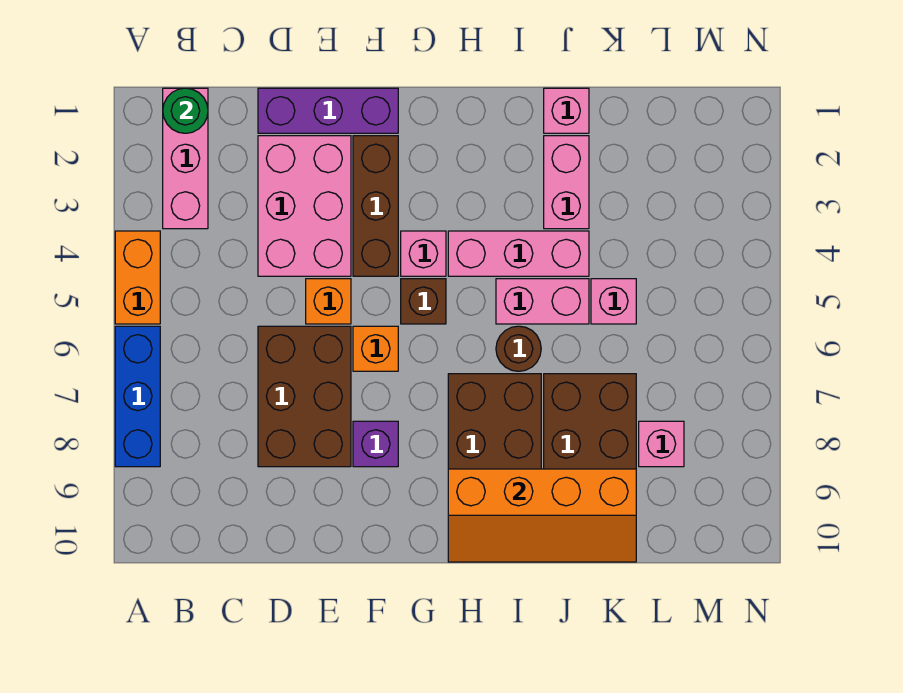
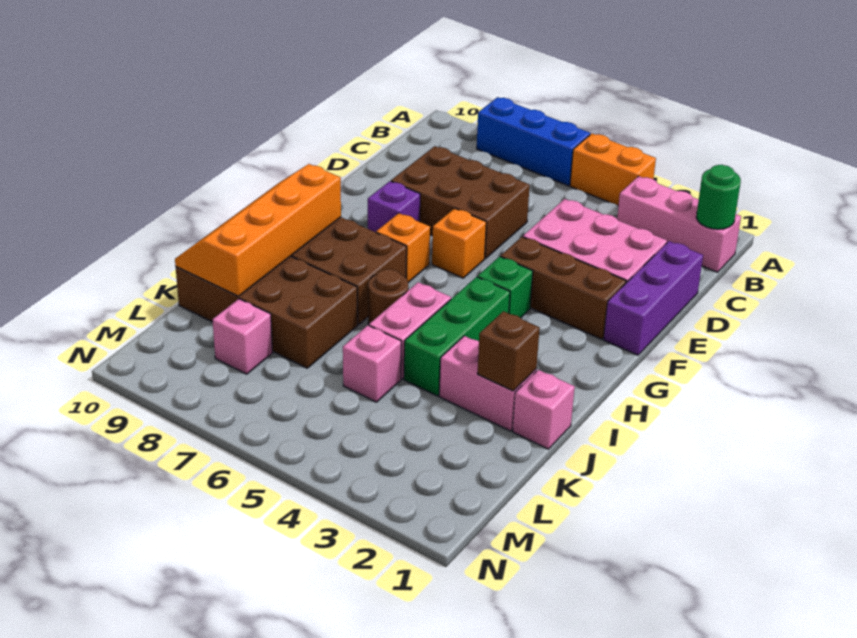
orange brick E5 level 1 -> orange brick G7 level 1
pink brick G4 level 1 -> green brick G4 level 1
brown brick G5 level 1 -> brown brick J2 level 2
pink brick H4:J4 level 1 -> green brick H4:J4 level 1

